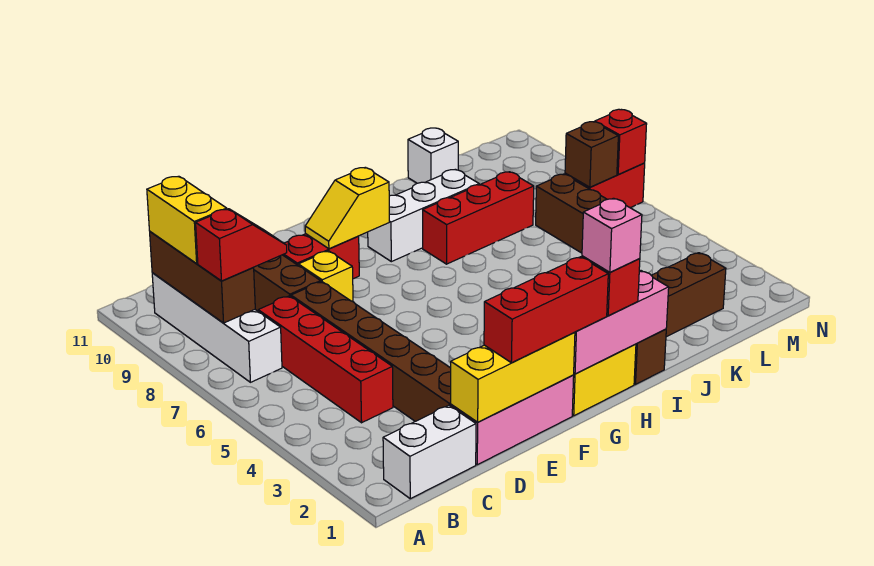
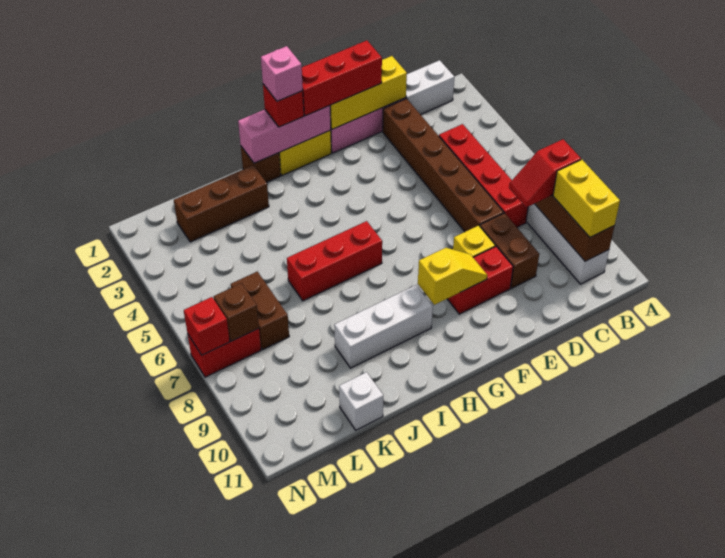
red brick I8:K8 level 1 -> red brick H6:J6 level 1

